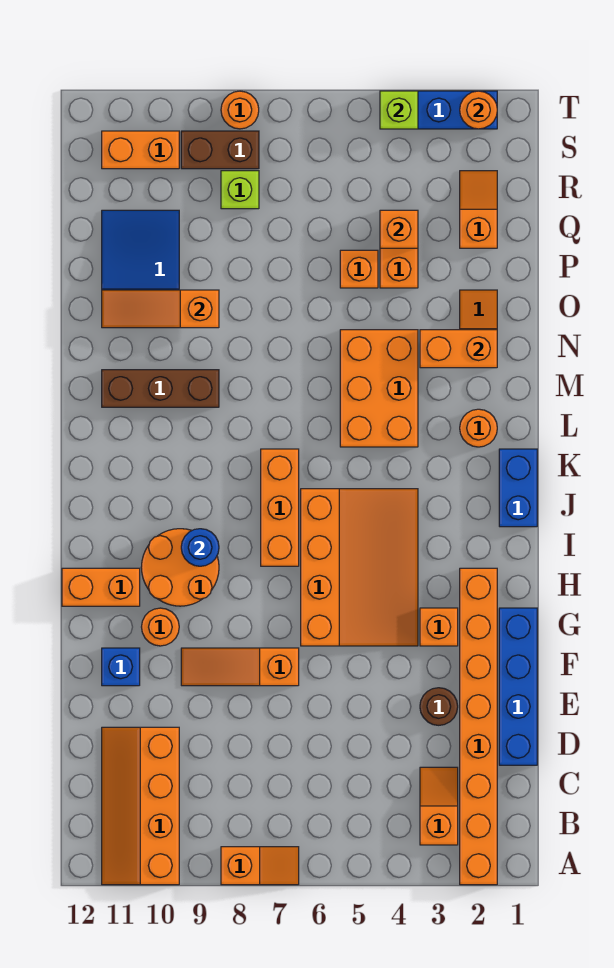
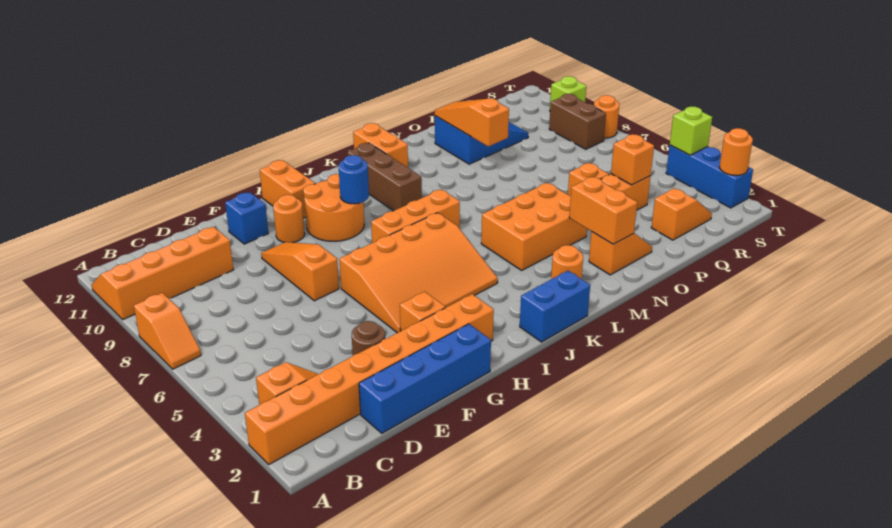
brown brick M9:M11 level 1 -> brown brick K9:K11 level 1
lime brick R8 level 1 -> lime brick T10 level 1
orange brick S10:S11 level 1 -> orange brick L11:L12 level 1

